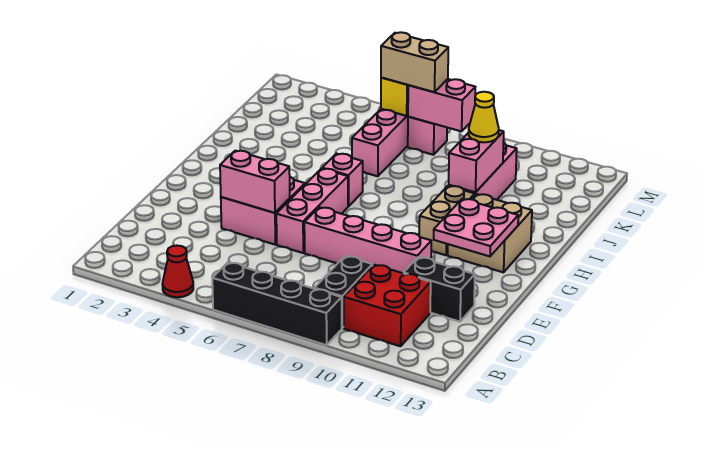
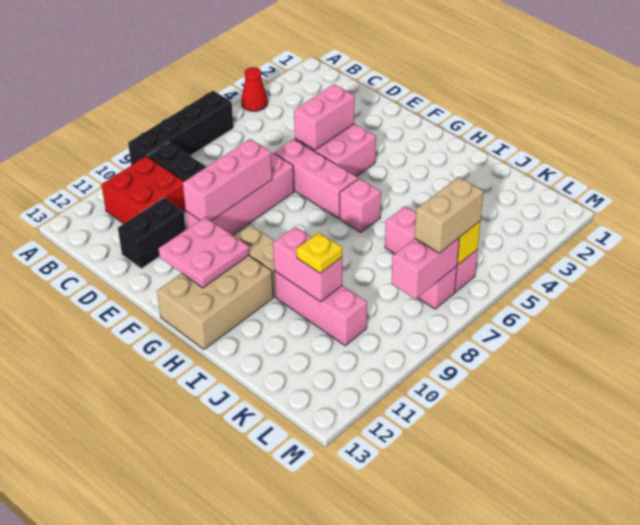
none -> pink brick E8:E10 level 2
tan brick G11:H12 level 1 -> tan brick G11:H13 level 1
yellow cone J10 level 3 -> yellow plate J10 level 3

